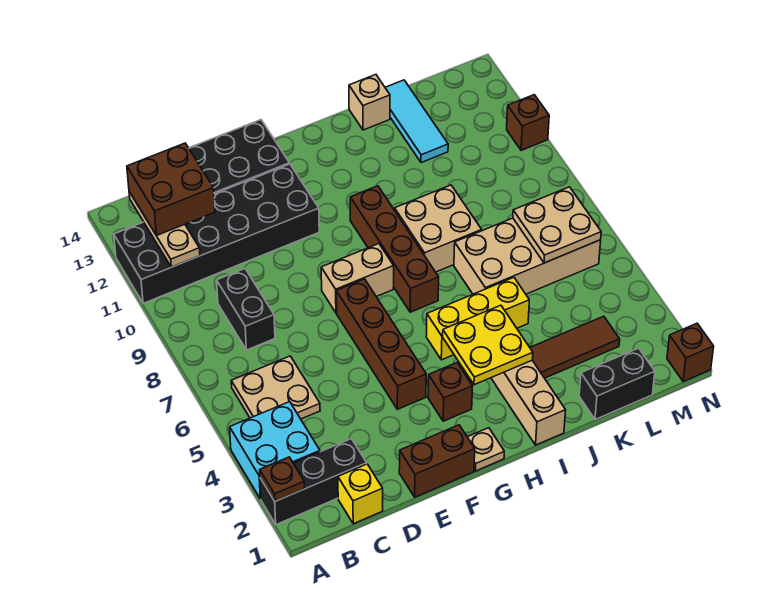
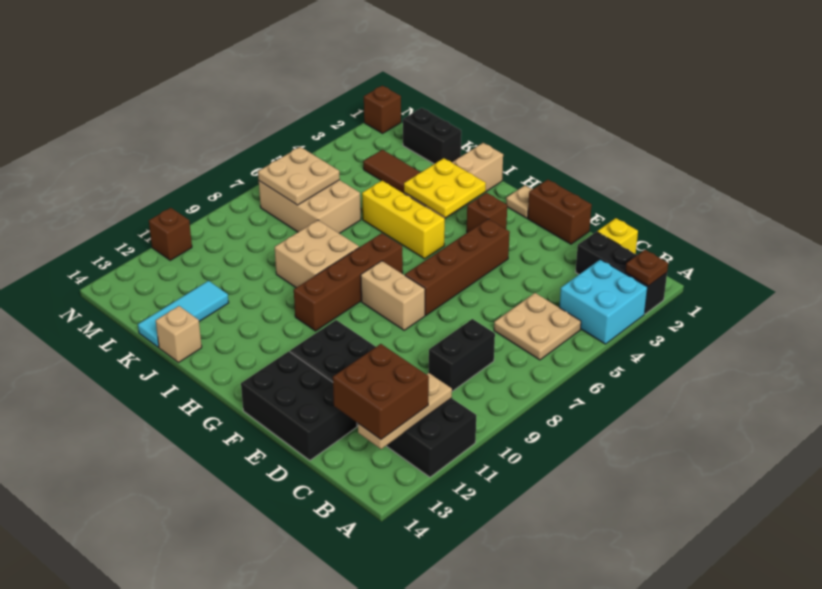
tan brick J6:M7 level 1 -> tan brick K6:M7 level 1

